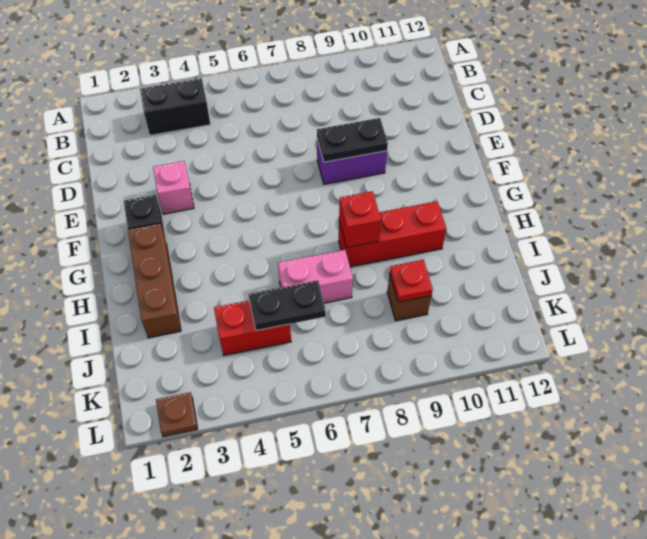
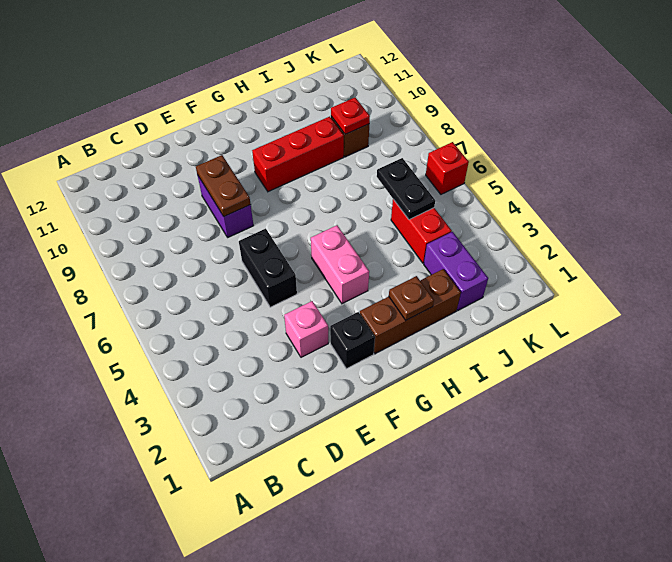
black brick B3:B4 level 1 -> black brick E5:E6 level 1
black plate E8:E9 level 2 -> brown plate E8:E9 level 2
red brick H8:H10 level 1 -> red brick G9:I9 level 1
red brick H8 level 2 -> red brick L6 level 1
pink brick I6:I7 level 1 -> pink brick G4:G5 level 1
none -> purple brick J2:J3 level 1
brown plate L2 level 1 -> brown plate H2 level 2

